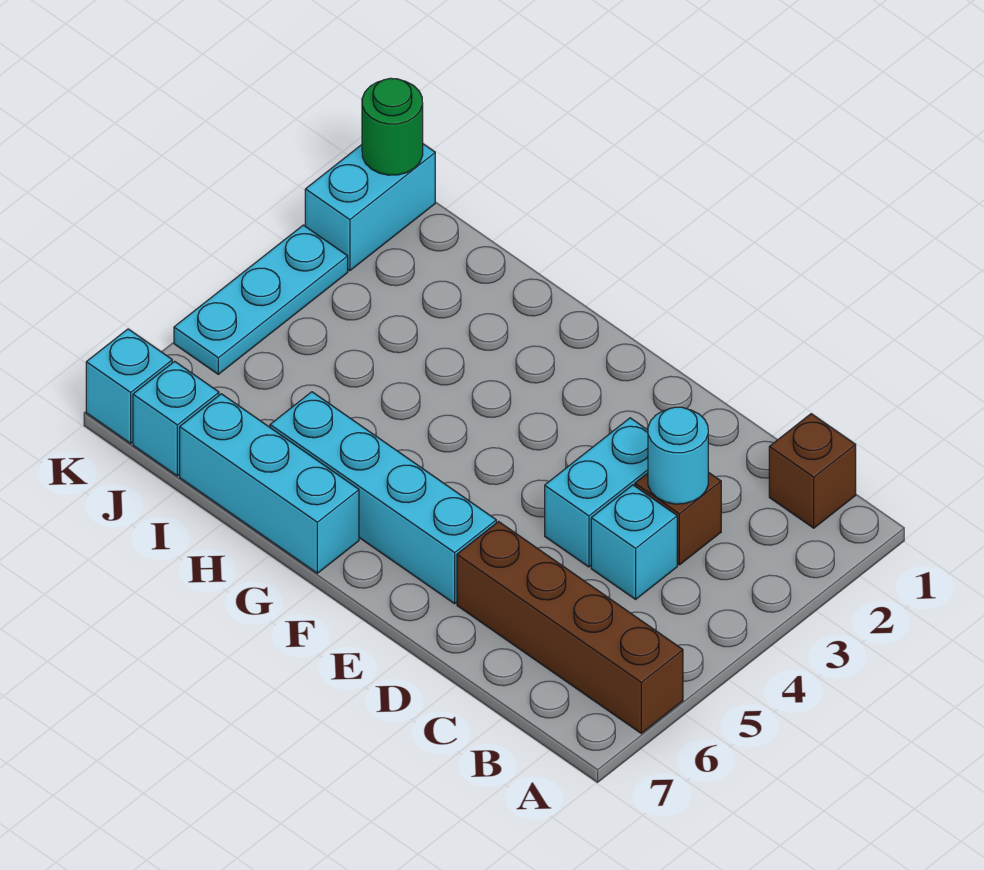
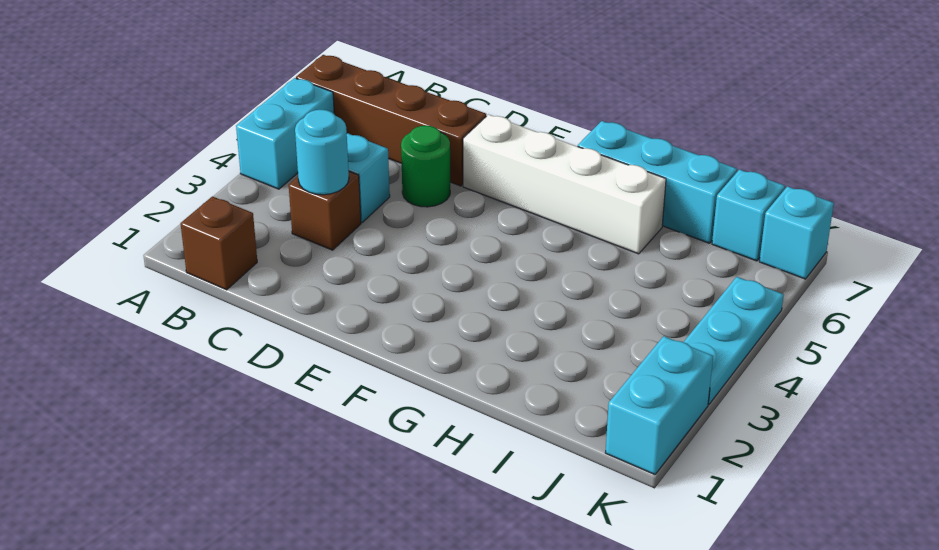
cyan brick D3:D4 level 1 -> cyan brick A4:A5 level 1
cyan brick E6:H6 level 1 -> white brick E6:H6 level 1
green round brick K1 level 2 -> green round brick D5 level 1

